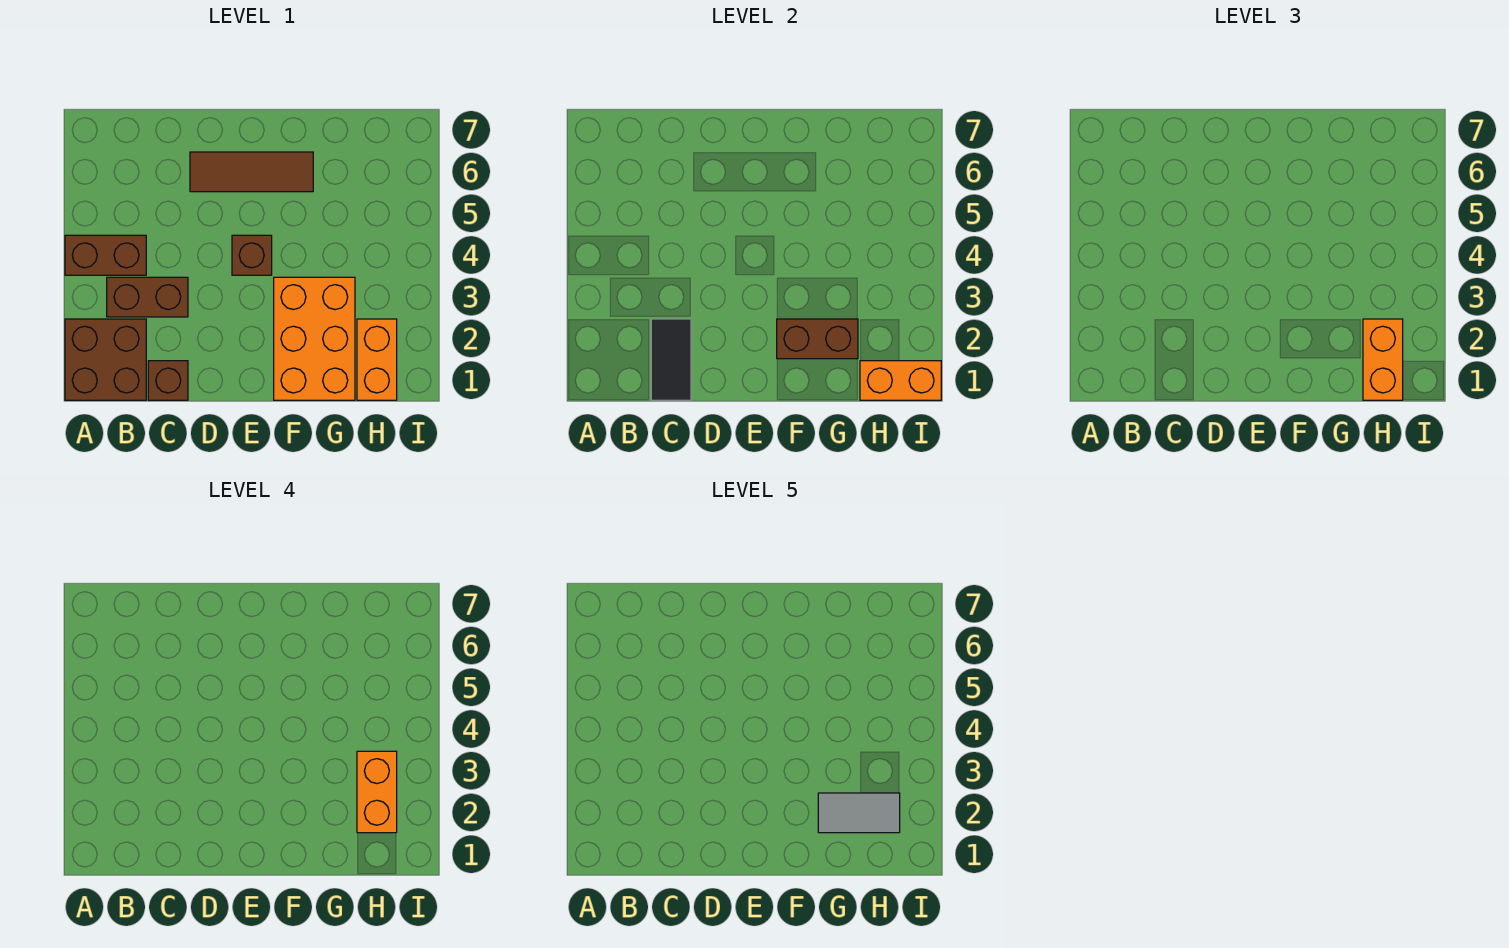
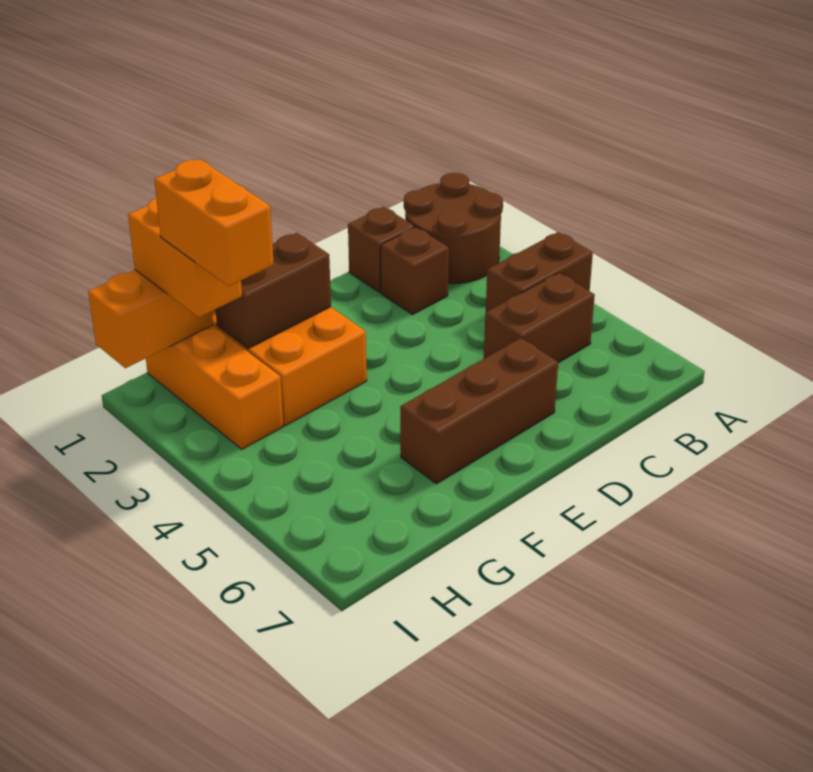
brown brick A1:B2 level 1 -> brown round brick A1:B2 level 1
brown brick B3:C3 level 1 -> brown brick B5:C5 level 1
black tile C1:C2 level 2 -> none
brown tile D6:F6 level 1 -> brown brick D6:F6 level 1
brown brick E4 level 1 -> brown brick C2 level 1
grey tile G2:H2 level 5 -> none
orange brick H1:H2 level 1 -> orange brick H1:H3 level 1

